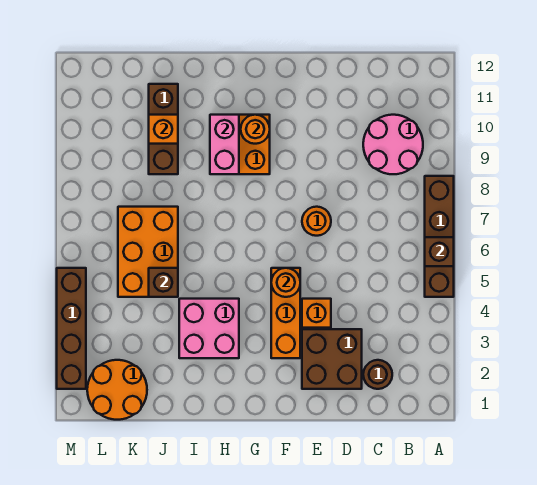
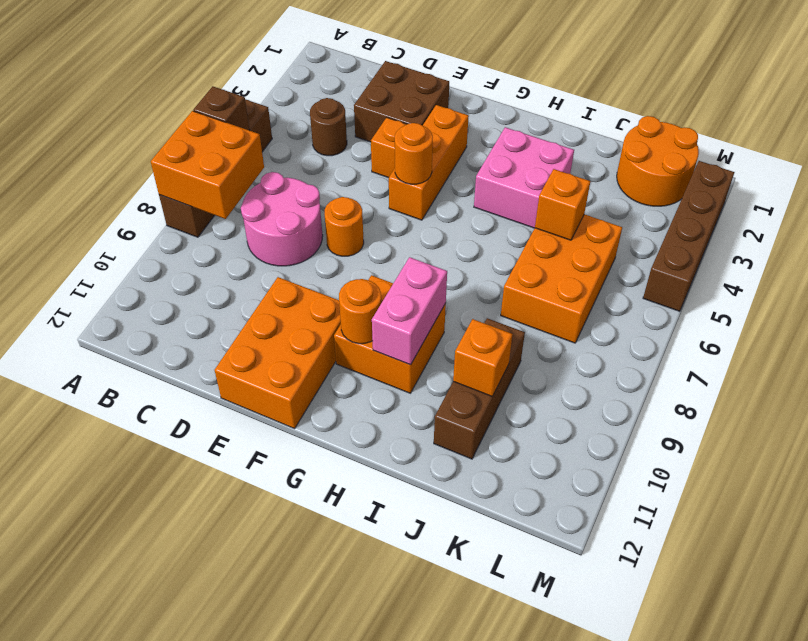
none -> orange brick A7:B8 level 2
pink round brick B9:C10 level 1 -> pink round brick C7:D8 level 1
brown round brick C2 level 1 -> brown round brick C4 level 1
none -> orange brick E10:F12 level 1
brown brick J5 level 2 -> orange brick J5 level 2

